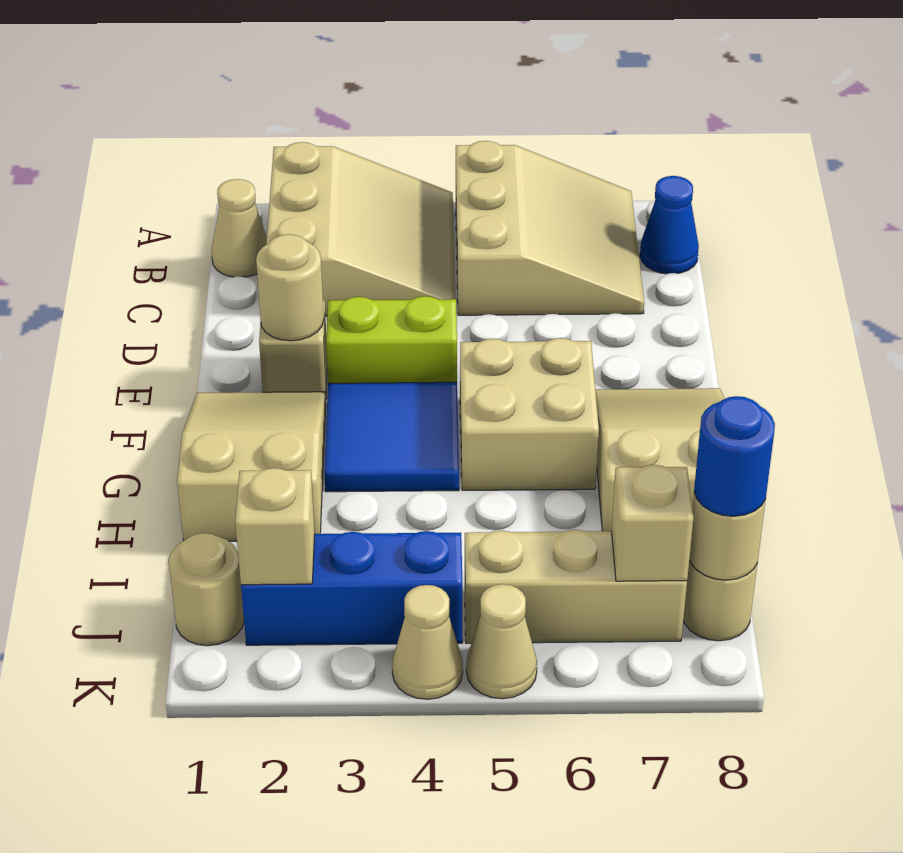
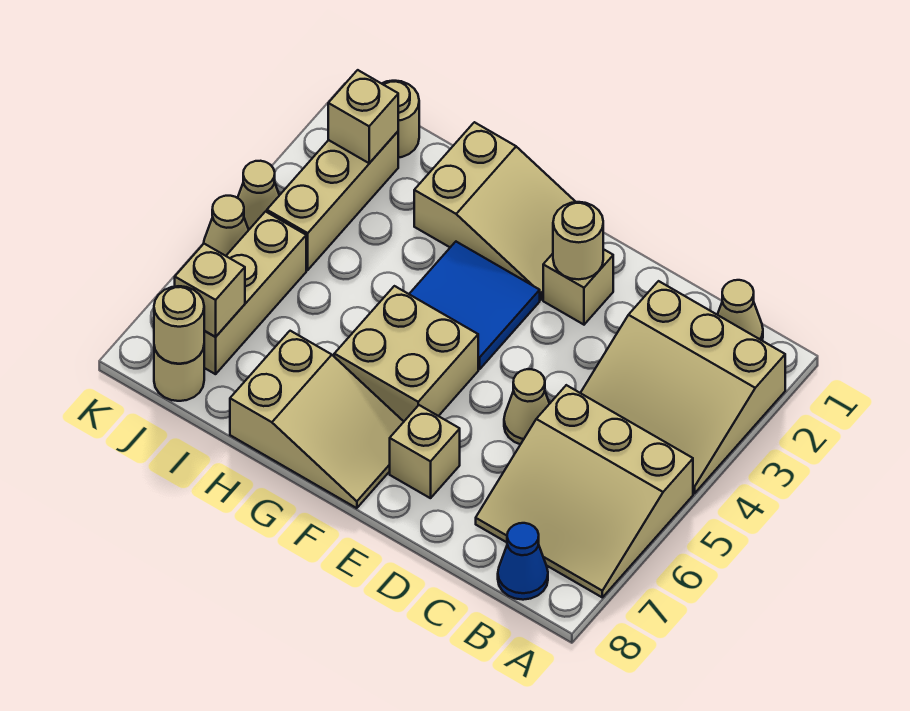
none -> tan cone D5 level 1
lime brick E3:E4 level 1 -> none
none -> tan brick E7 level 1
blue brick J2:J4 level 1 -> tan brick J2:J4 level 1
blue round brick J8 level 3 -> none

